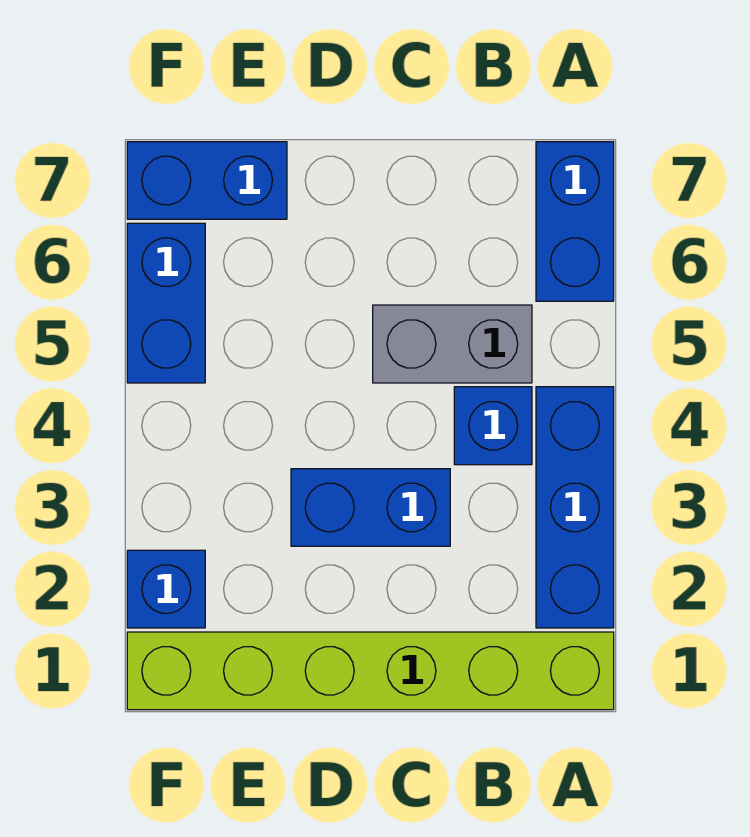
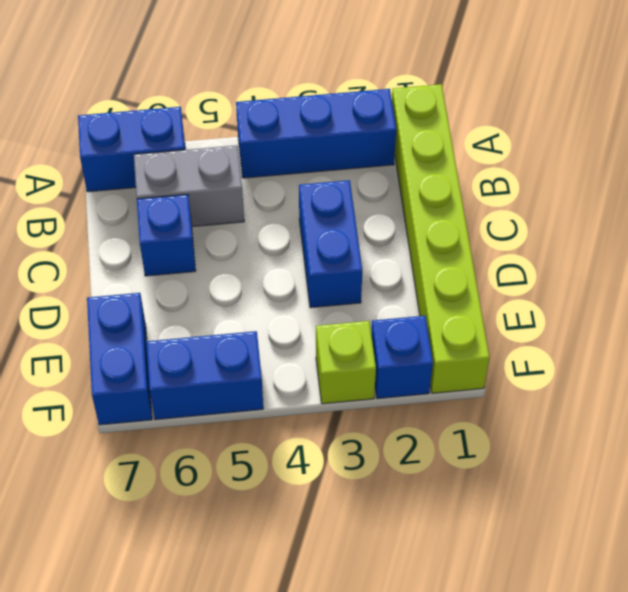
blue brick B4 level 1 -> blue brick C6 level 1
grey brick B5:C5 level 1 -> grey brick B5:B6 level 1
none -> lime brick F3 level 1

